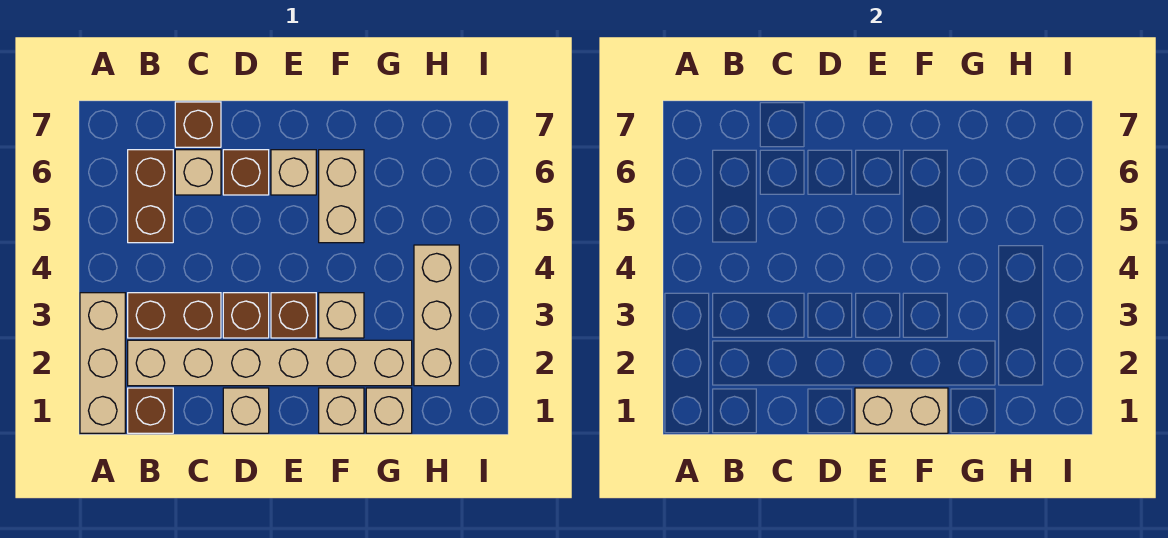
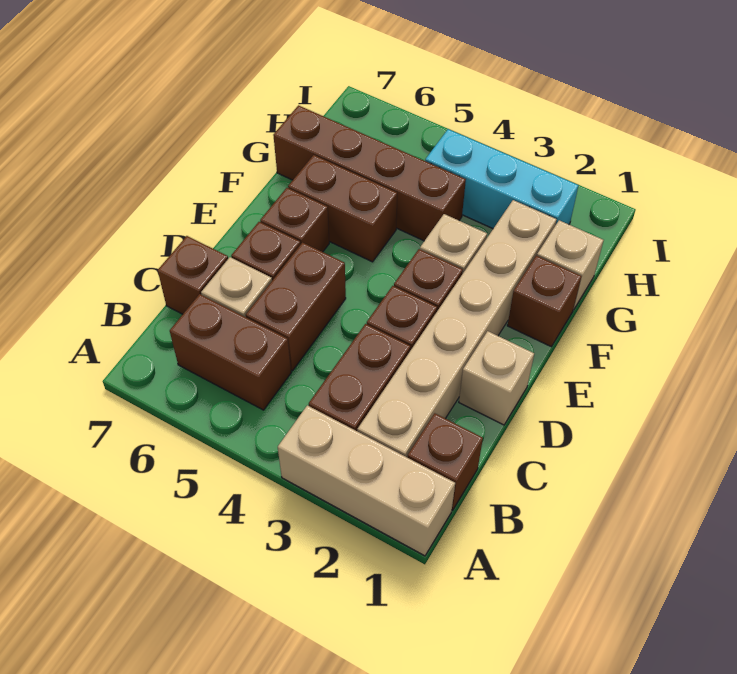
none -> brown brick C5:D5 level 1
tan brick E1:F1 level 2 -> none
tan brick E6 level 1 -> brown brick E6 level 1
tan brick F1 level 1 -> brown brick F1 level 1
tan brick F5:F6 level 1 -> brown brick F5:F6 level 1
none -> brown brick G4:G7 level 1
tan brick H2:H4 level 1 -> cyan brick H2:H4 level 1

